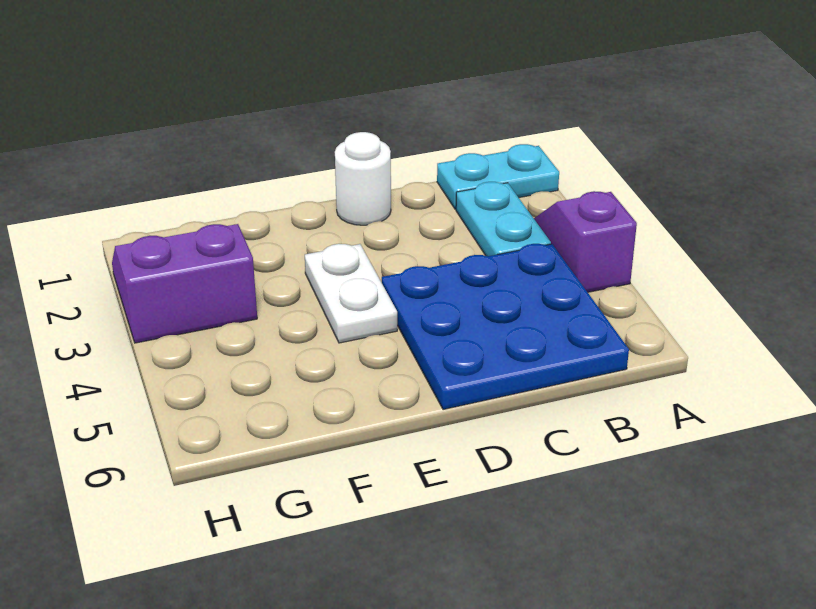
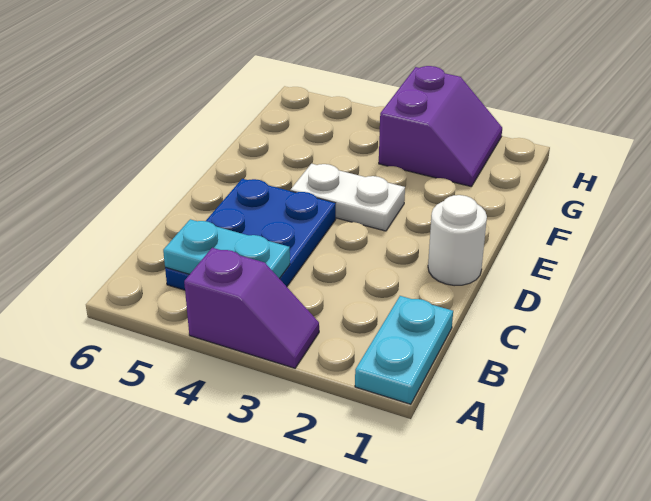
cyan plate B2:B3 level 1 -> cyan plate B4:B5 level 2
blue plate B4:D6 level 1 -> blue plate B4:D5 level 1

